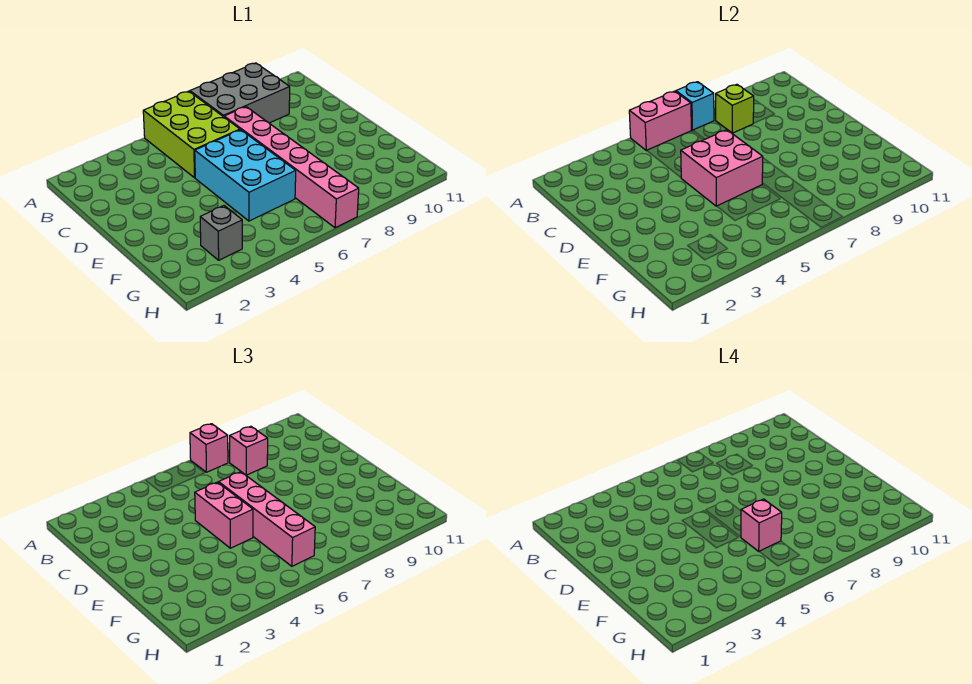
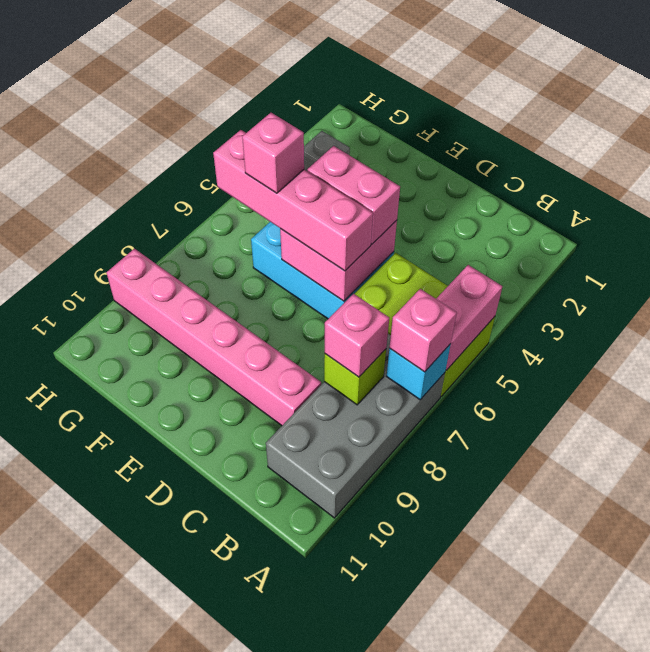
grey brick A7:B9 level 1 -> grey brick A7:B10 level 1
pink brick C7:H7 level 1 -> pink brick C9:H9 level 1

